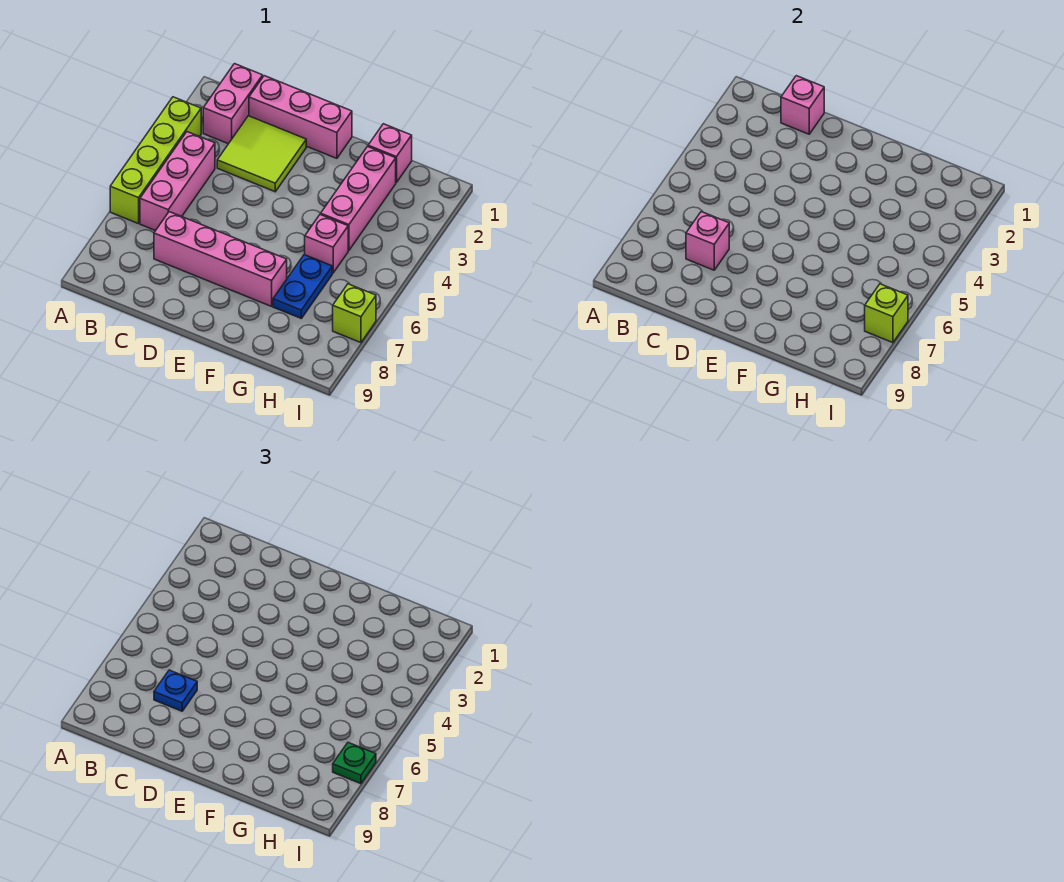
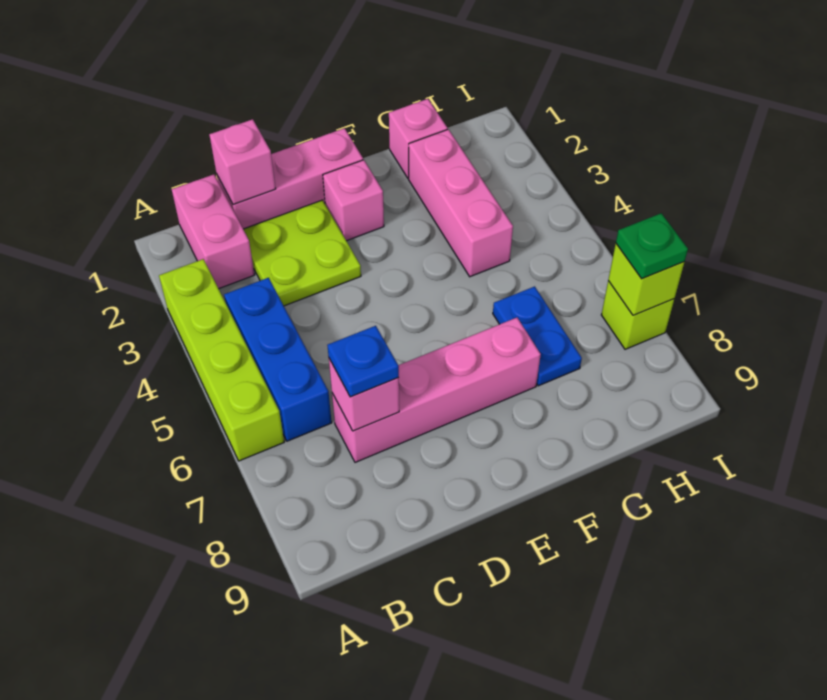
pink brick B4:B6 level 1 -> blue brick B4:B6 level 1
lime tile C2:D3 level 1 -> lime plate C2:D3 level 1
pink brick G5 level 1 -> pink brick E2 level 1

